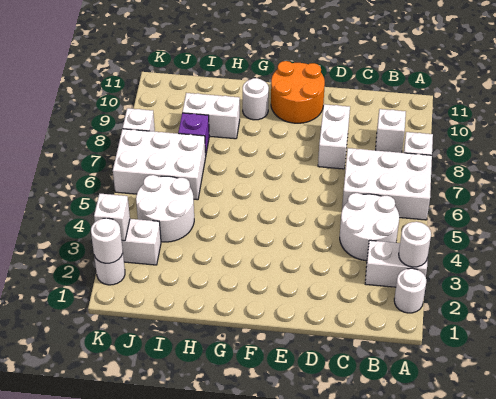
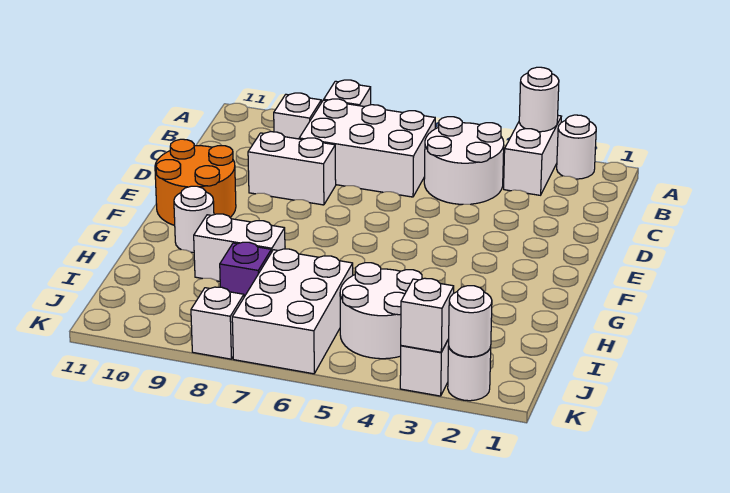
white brick A6:C7 level 1 -> white brick B6:C8 level 1
white brick H9:I9 level 1 -> white brick H8:H9 level 1

